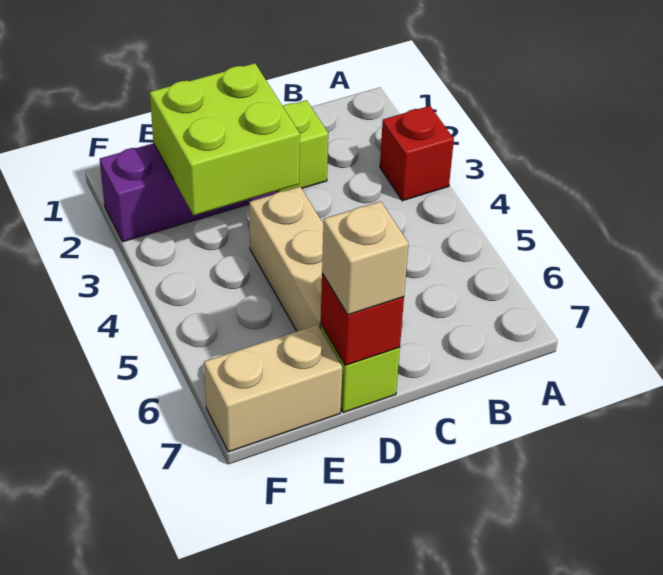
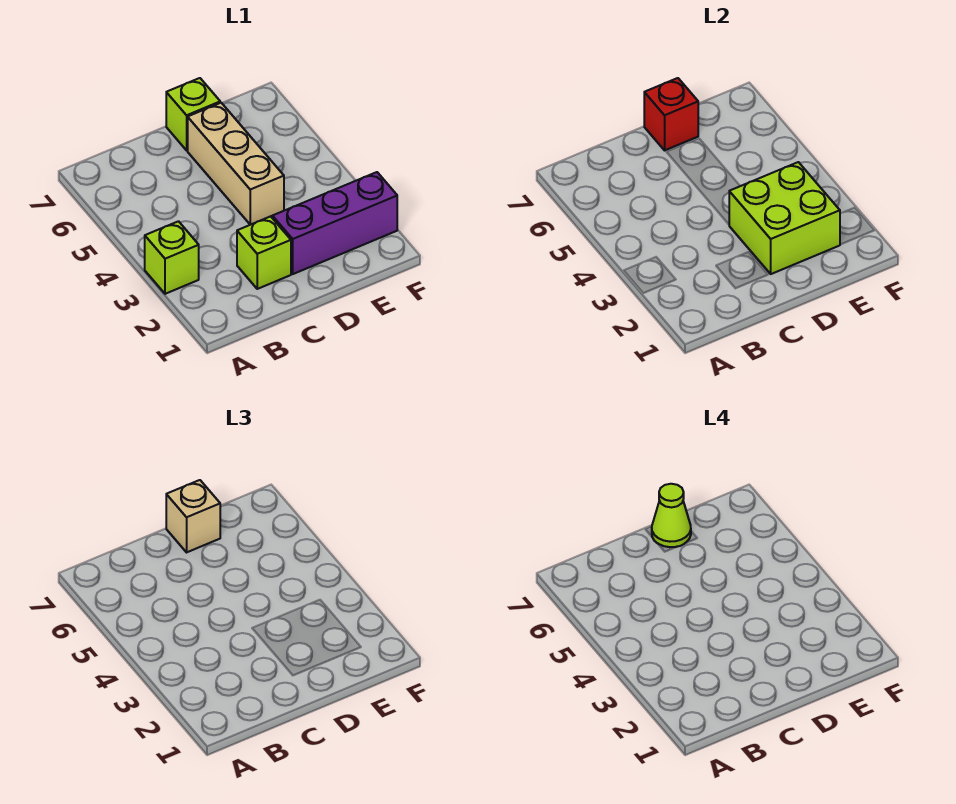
red brick A3 level 1 -> lime brick A3 level 1
none -> lime cone D7 level 4
tan brick E7:F7 level 1 -> none

